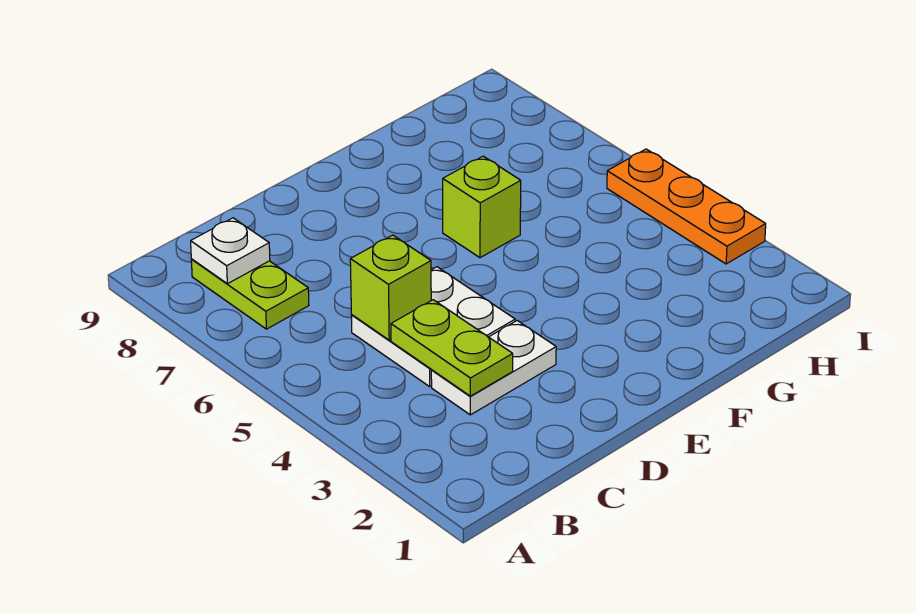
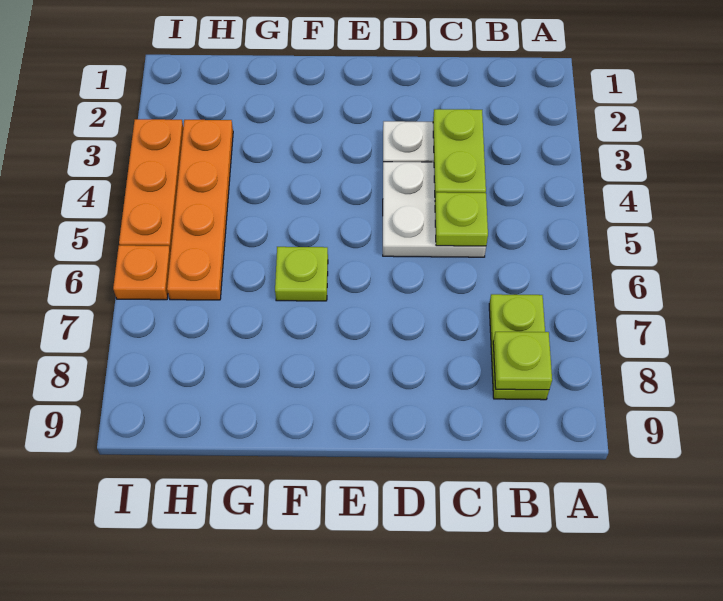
white plate B8 level 2 -> lime plate B8 level 2
lime brick C5 level 2 -> lime plate C5 level 2
lime brick F6 level 1 -> lime plate F6 level 1
none -> orange plate H3:H6 level 1
none -> orange plate I6 level 1

